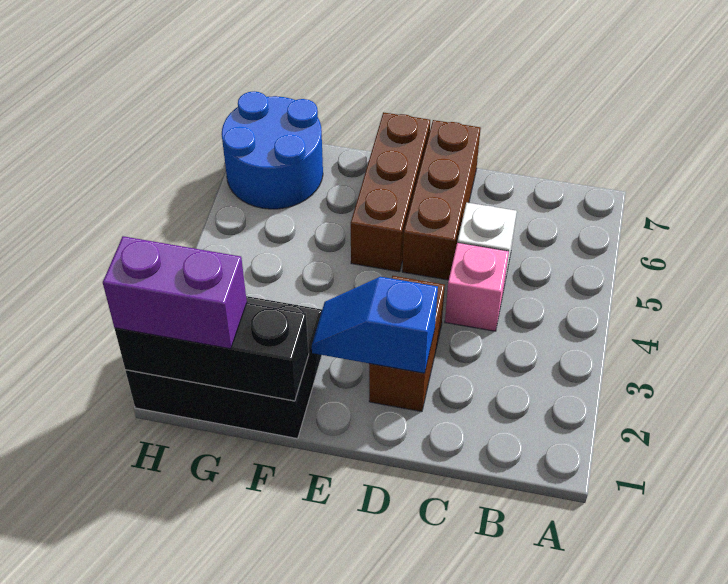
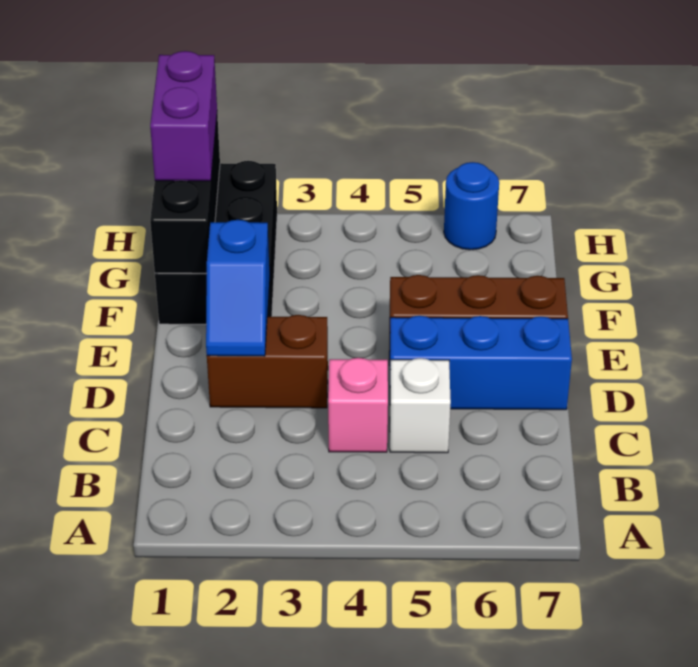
blue slope D2:E2 level 2 top D -> blue slope D2:E2 level 2 top E
brown brick D5:D7 level 1 -> blue brick D5:D7 level 1
blue round brick G6:H7 level 1 -> blue round brick H6 level 1

